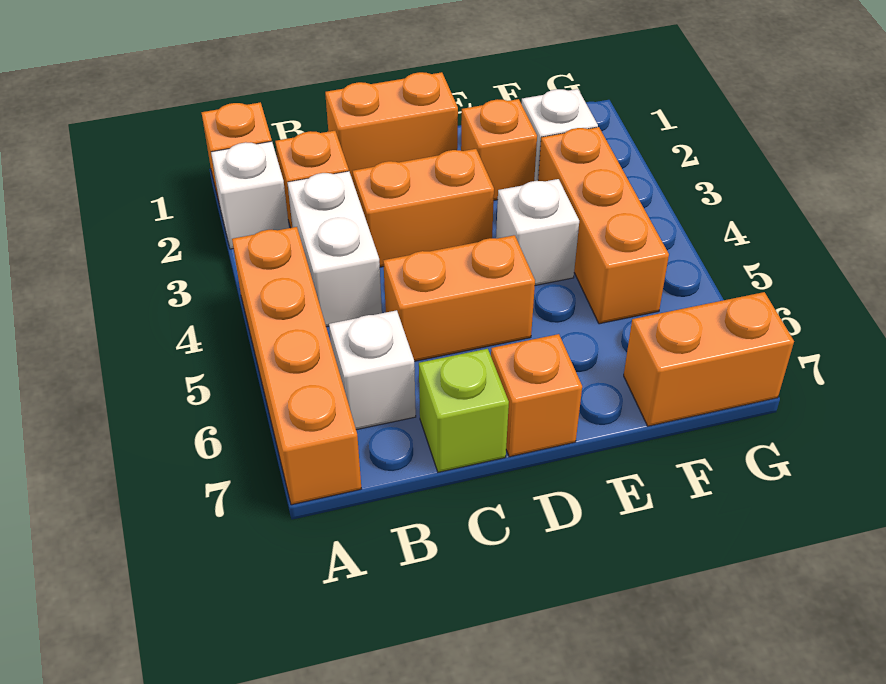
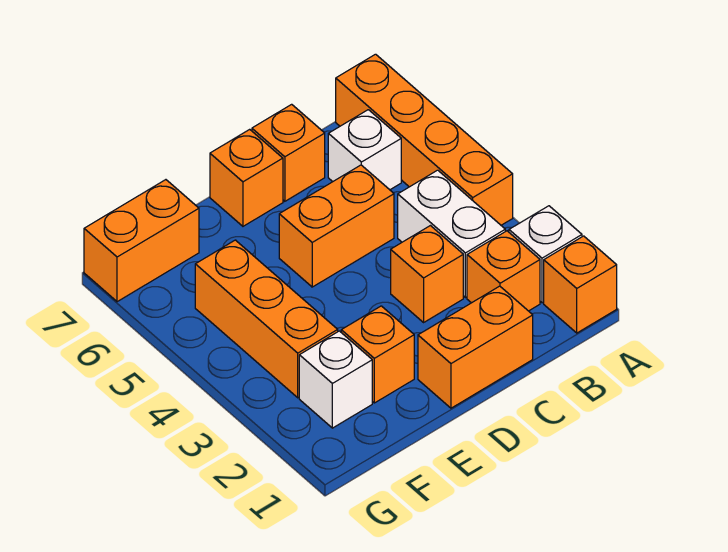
orange brick C3:D3 level 1 -> orange brick C3 level 1
lime brick C7 level 1 -> orange brick C7 level 1
white brick E4 level 1 -> none

